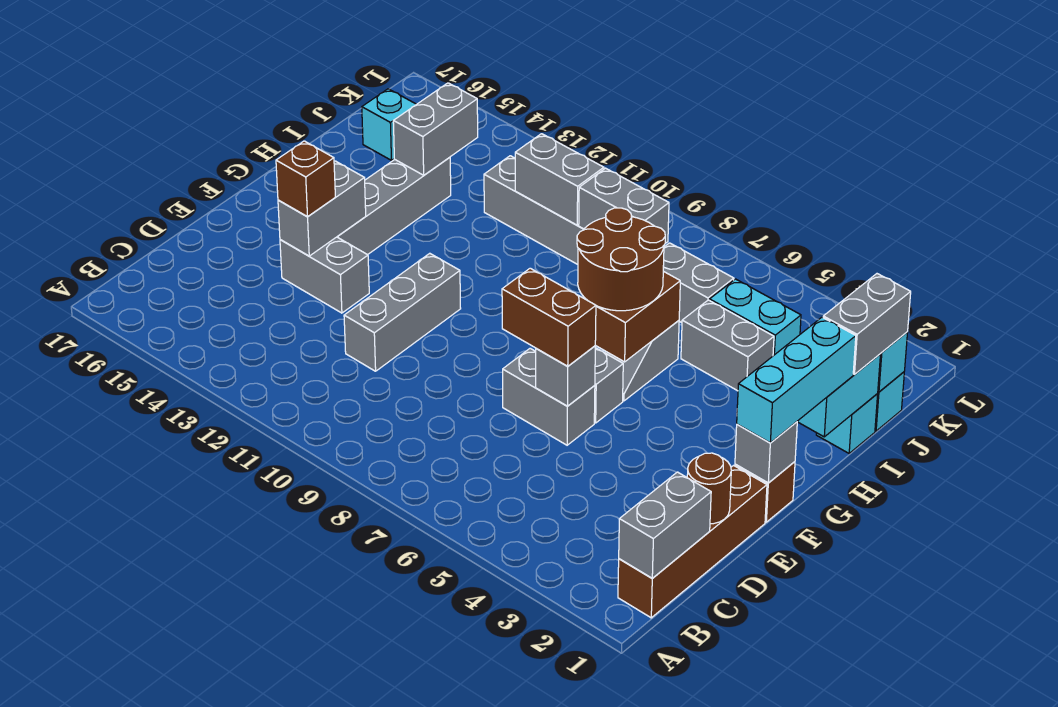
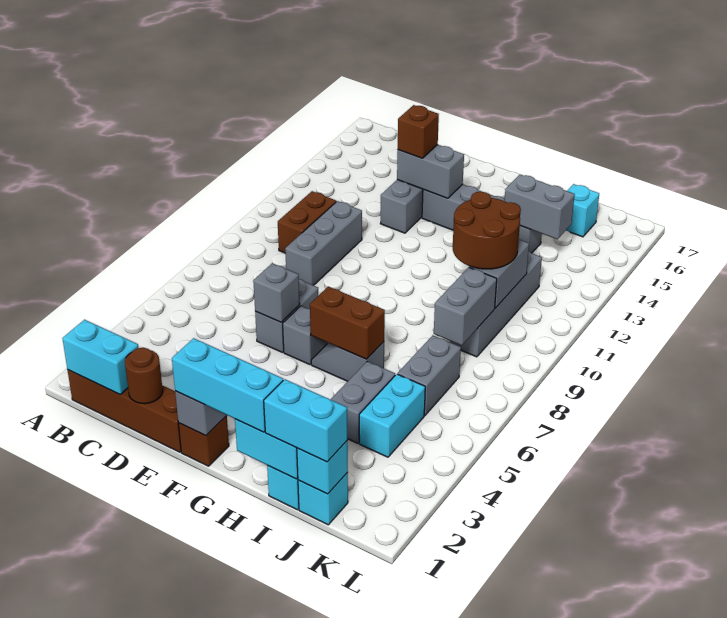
grey brick B1:C1 level 2 -> cyan brick B1:C1 level 2
grey brick D11:F11 level 1 -> grey brick D9:D11 level 1
brown brick E6:E7 level 3 -> brown brick C10:C11 level 1
brown round brick G6:H7 level 3 -> brown round brick I10:J11 level 3
grey brick I1:J1 level 3 -> cyan brick I1:J1 level 3

